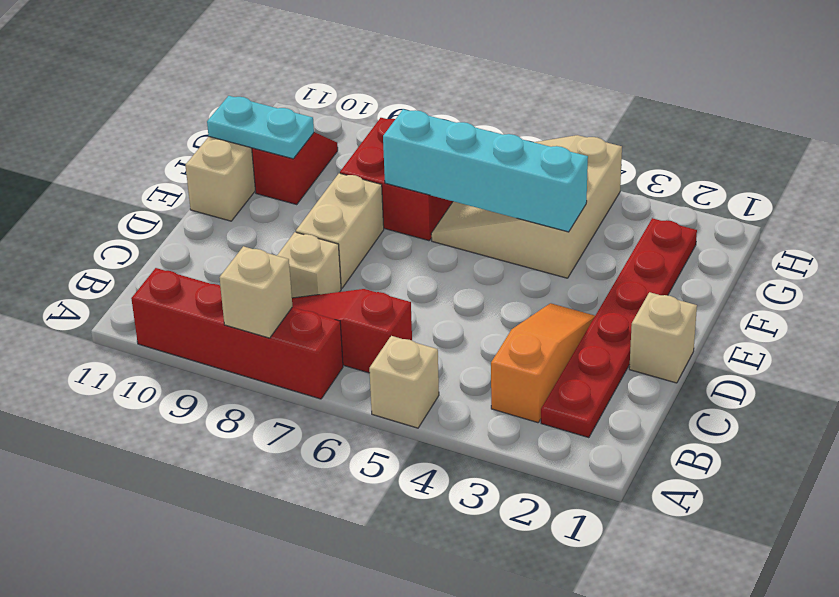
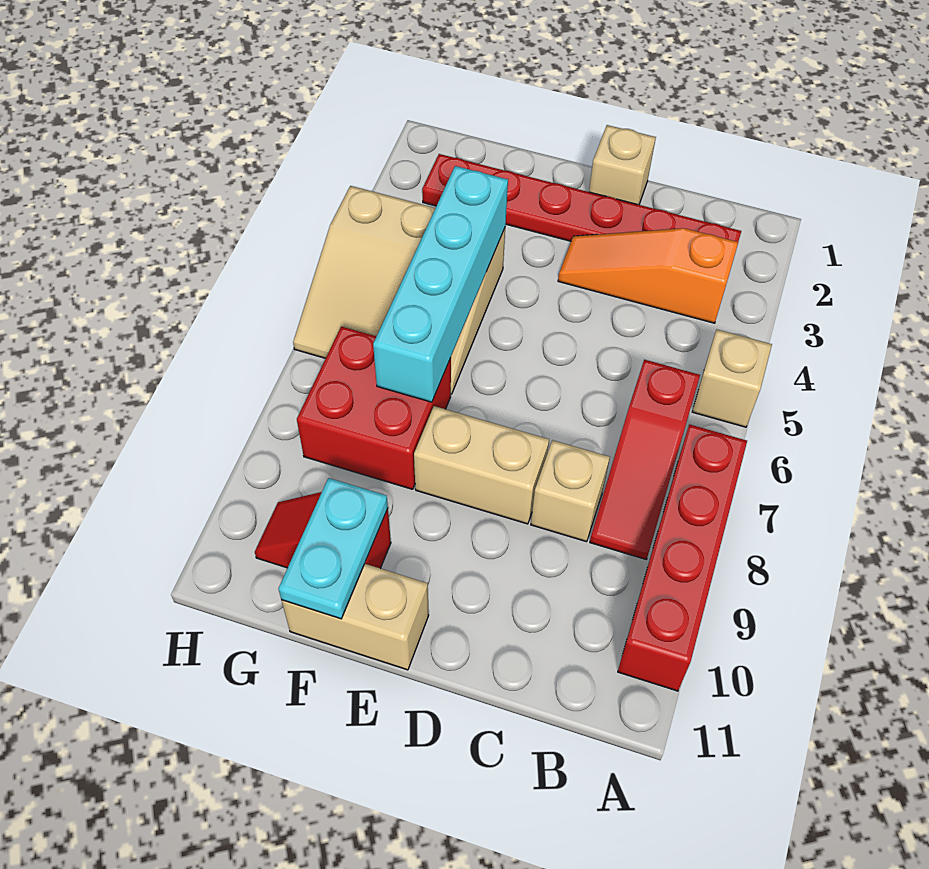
tan brick A8 level 2 -> none

